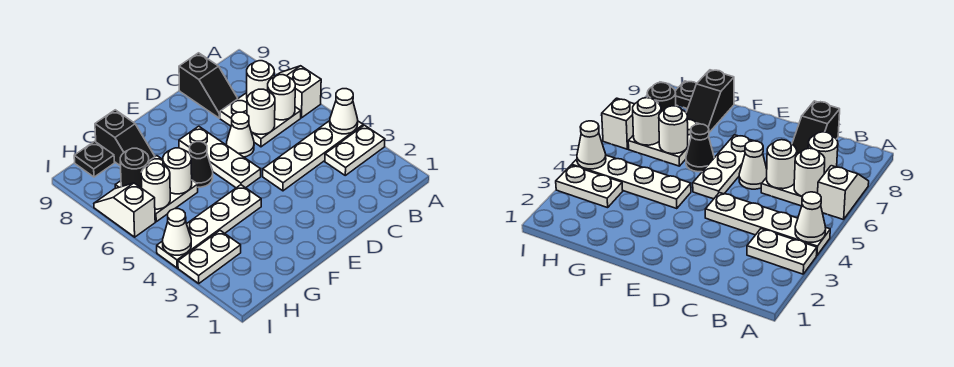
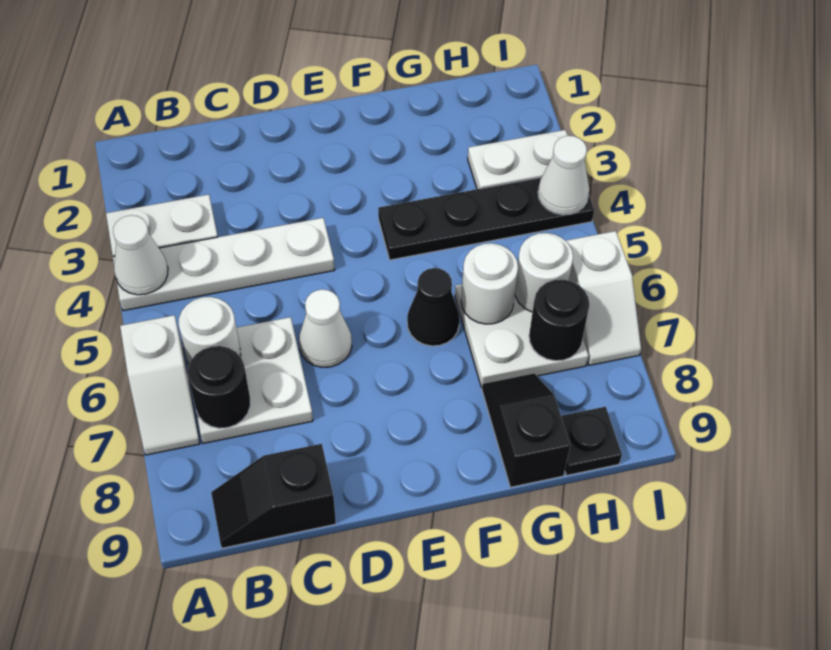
white round brick B7 level 2 -> black round brick B7 level 2
white round brick C6 level 2 -> none
black slope C8:C9 level 1 top 9 -> black slope B9:C9 level 1 top C
white plate E5:E7 level 1 -> none
white plate F4:I4 level 1 -> black plate F4:I4 level 1

